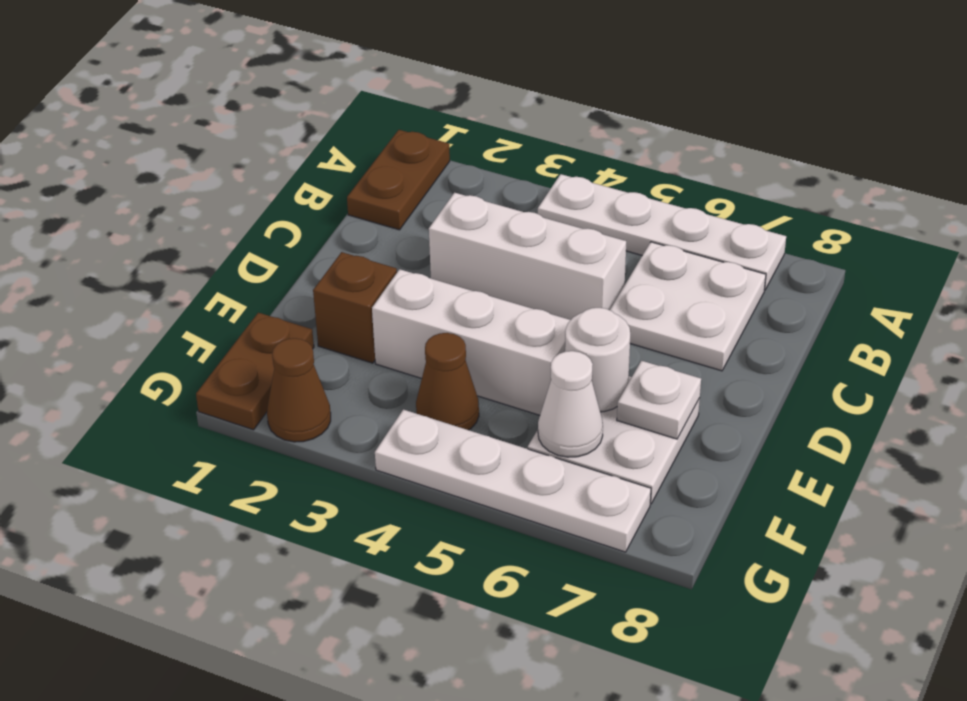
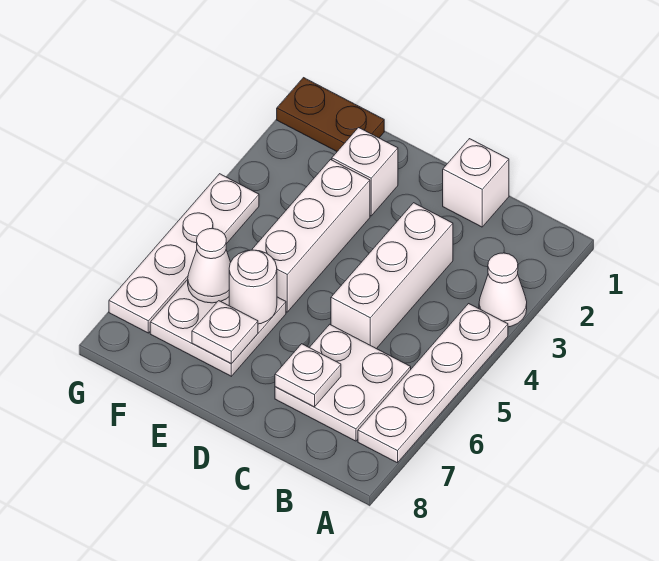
brown plate A1:B1 level 1 -> none
none -> white cone A3 level 1
none -> white brick C1 level 1
none -> white plate C7 level 2
brown brick E2 level 1 -> white brick E2 level 1
brown cone F4 level 1 -> none
brown cone G2 level 1 -> none

